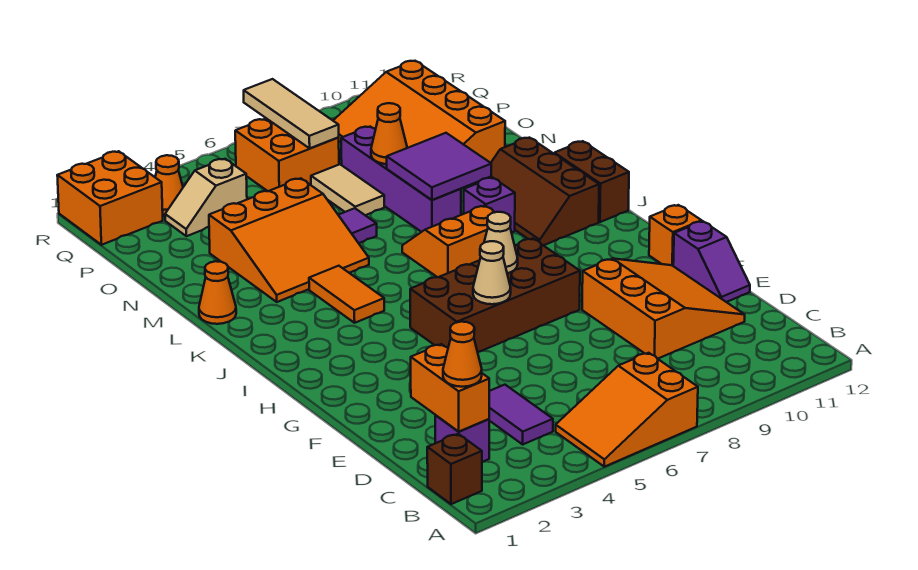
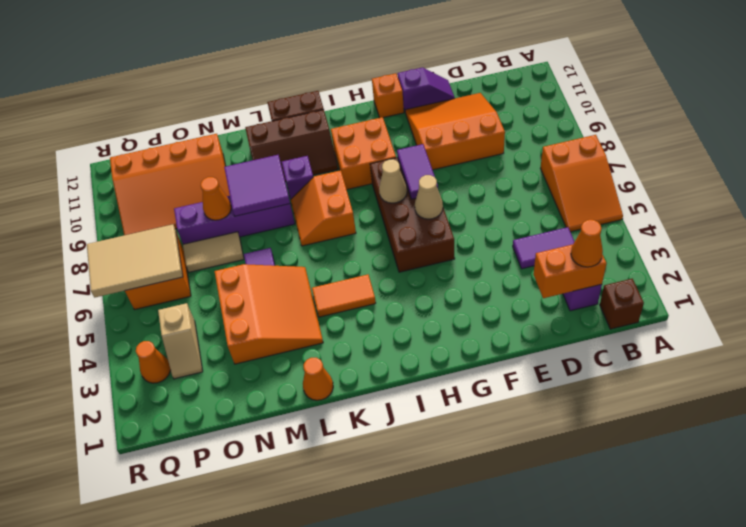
none -> purple tile G7:G8 level 2
tan tile P7:R7 level 2 -> tan tile P6:R7 level 2
orange brick Q1:R2 level 1 -> orange brick H9:I10 level 1

